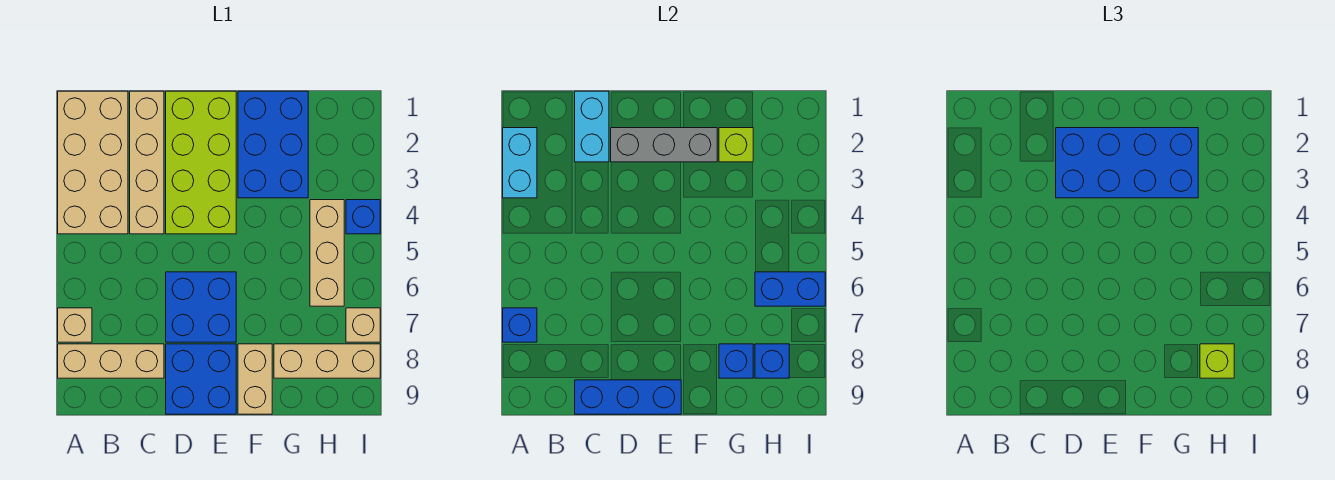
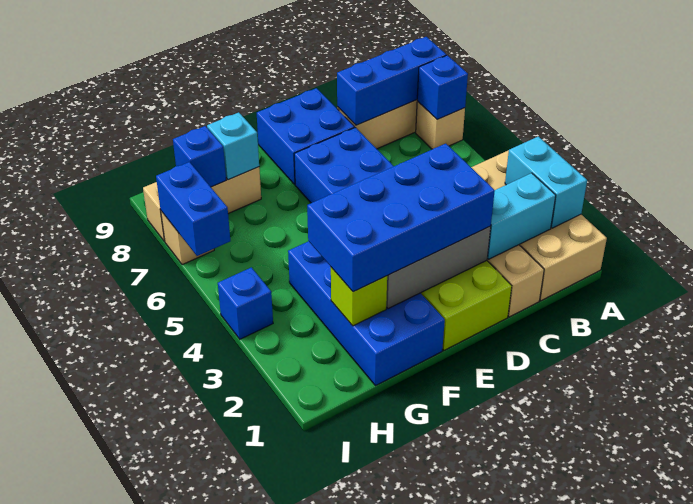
cyan brick C1:C2 level 2 -> cyan brick B2:C2 level 2
blue brick C9:E9 level 2 -> blue brick A8:C8 level 2
blue brick F1:G3 level 1 -> blue brick F1:G4 level 1
tan brick F8:F9 level 1 -> none
blue brick G8 level 2 -> cyan brick G8 level 2
tan brick H4:H6 level 1 -> none
blue brick H6:I6 level 2 -> blue brick I6:I7 level 2
lime brick H8 level 3 -> none

